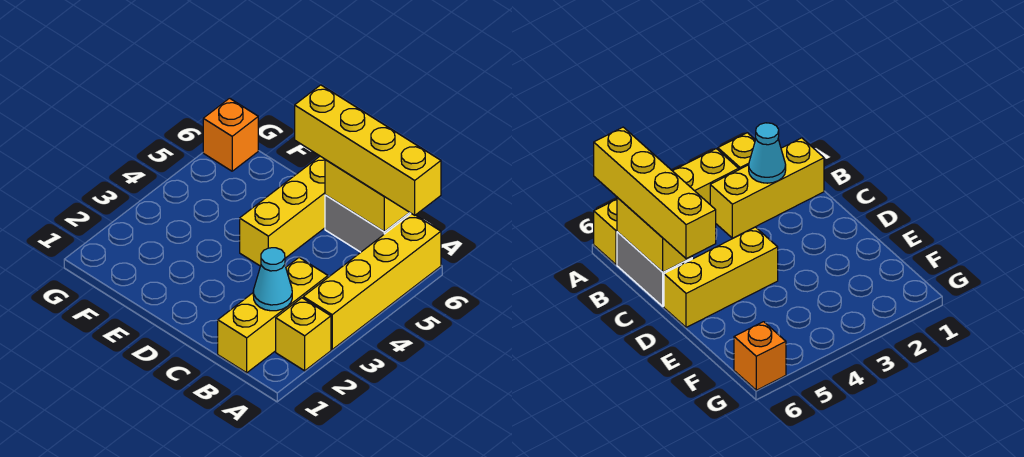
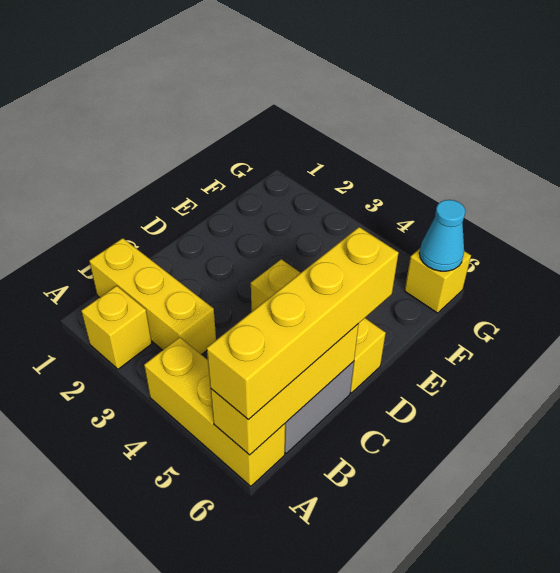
yellow brick A3:A6 level 1 -> yellow brick A4:A6 level 1
cyan cone B2 level 2 -> cyan cone G6 level 2
yellow brick B6:C6 level 2 -> yellow brick A6:C6 level 2
orange brick G6 level 1 -> yellow brick G6 level 1

